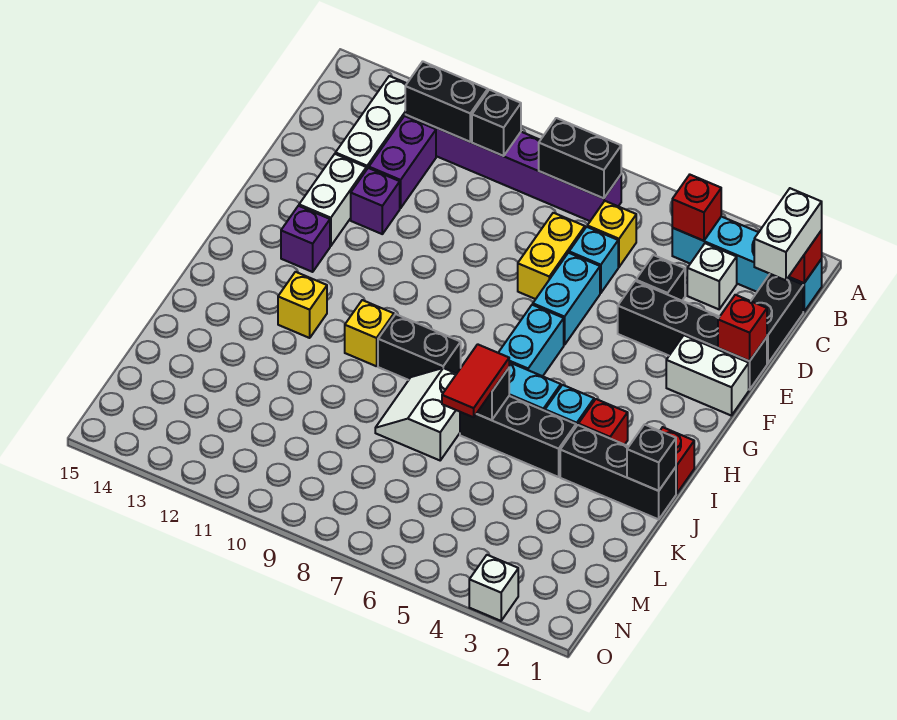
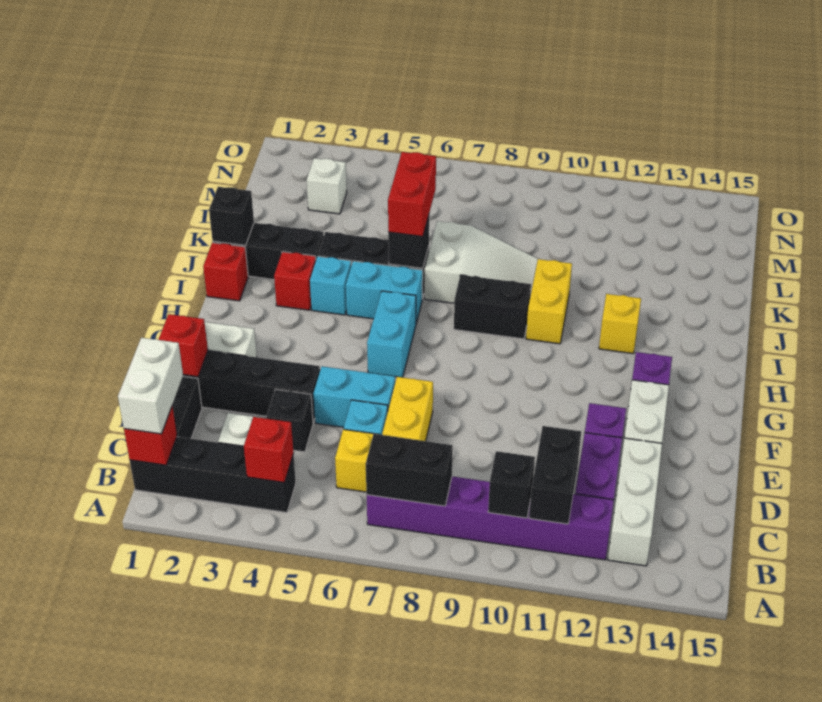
cyan brick B1:B4 level 1 -> black brick B1:B4 level 1
black brick B11:B12 level 2 -> black brick B11:C11 level 2
cyan brick E6:F6 level 1 -> cyan brick E5:E6 level 1
yellow brick I10 level 1 -> yellow brick I10:J10 level 1
red tile J6:K6 level 3 -> red brick J6:K6 level 3
white slope J7:K8 level 1 top 7 -> white slope J7:K9 level 1 top 7
white brick O3 level 1 -> white brick M3 level 1

